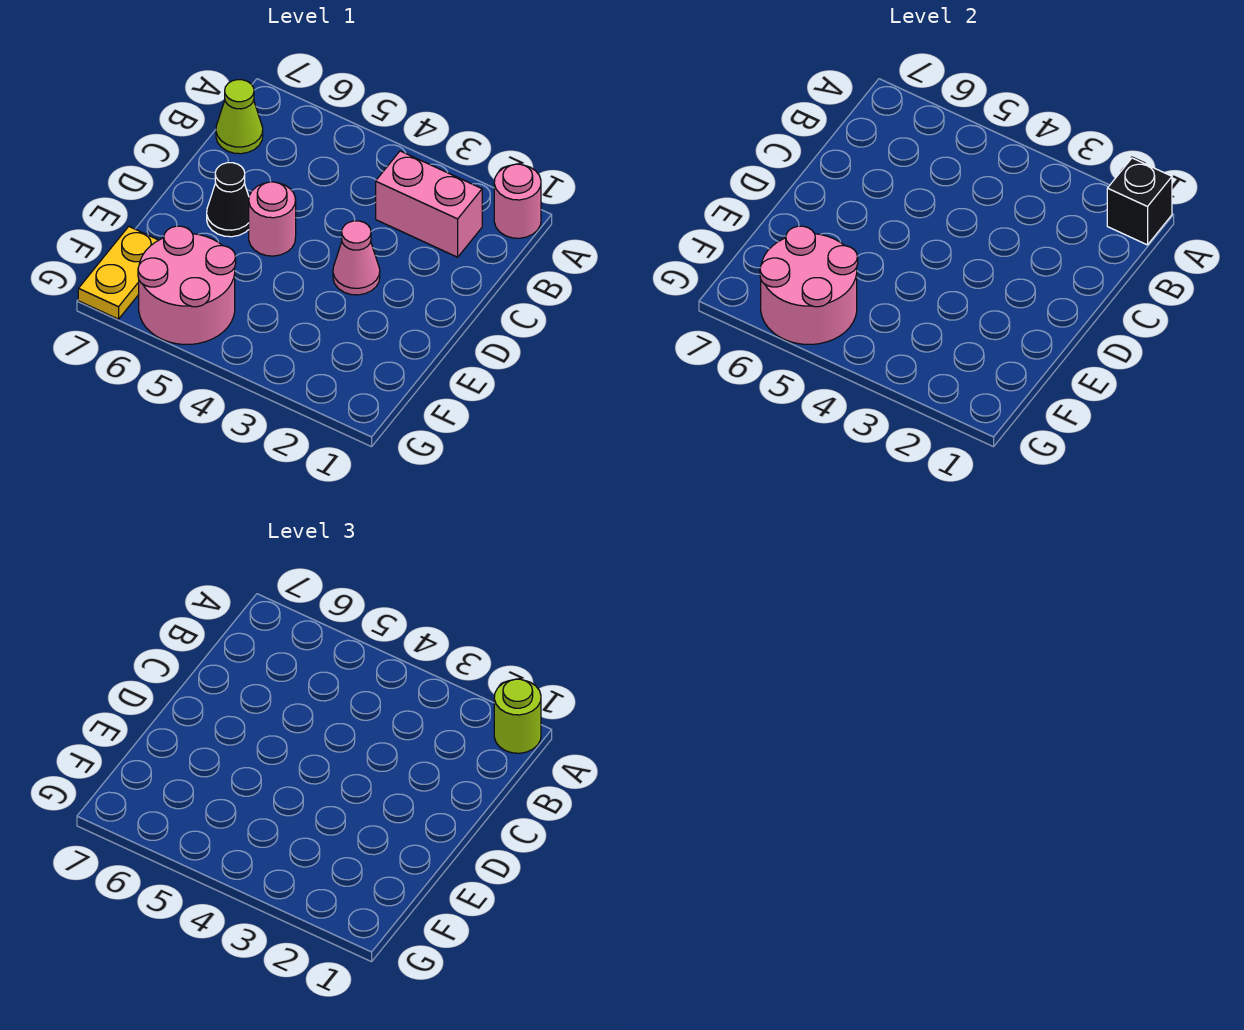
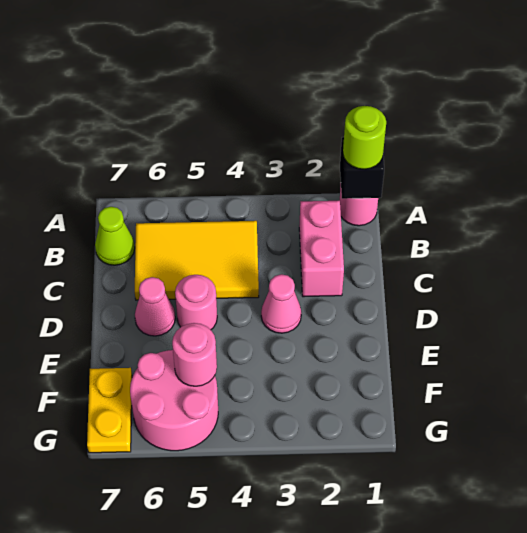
pink brick B2:B3 level 1 -> pink brick B2:C2 level 1
none -> yellow tile B4:C6 level 1
black cone D6 level 1 -> pink cone D6 level 1
pink round brick F5:G6 level 2 -> pink round brick F5 level 2

